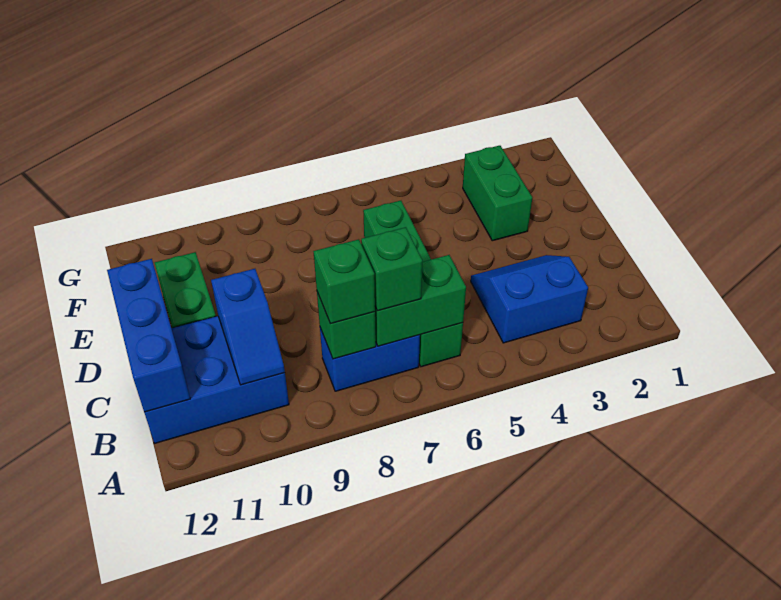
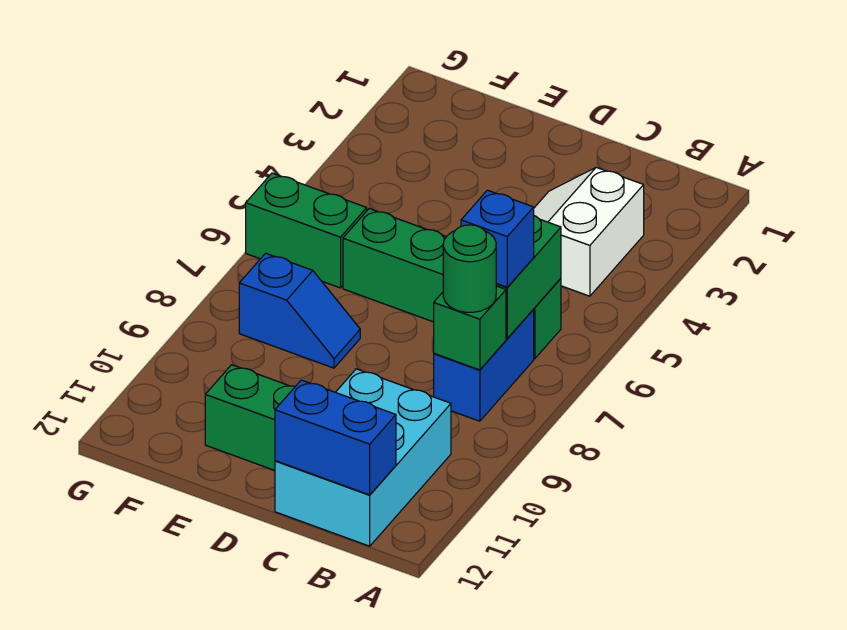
blue slope B3:C4 level 1 top B -> white slope B3:C4 level 1 top B
green brick B7 level 3 -> blue brick B7 level 3
green brick B8 level 3 -> green round brick B8 level 3
blue brick B10:C12 level 1 -> cyan brick B10:C12 level 1
blue slope B10:C10 level 2 top C -> blue slope E8:F8 level 1 top F
blue brick B12:D12 level 2 -> blue brick B12:C12 level 2
green brick E3:F3 level 1 -> green brick F6:G6 level 1

